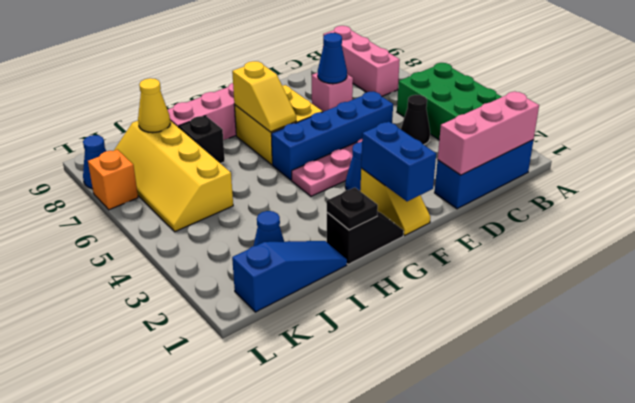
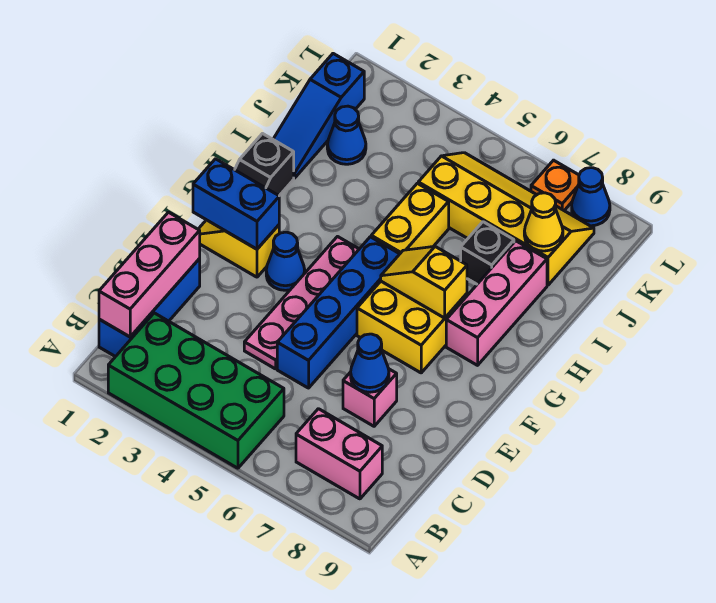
pink brick B7:B9 level 1 -> pink brick B7:B8 level 1
black cone C4 level 1 -> none
black plate H1 level 2 -> none
none -> yellow brick H5:I5 level 1
orange brick L7 level 1 -> orange plate L7 level 1

